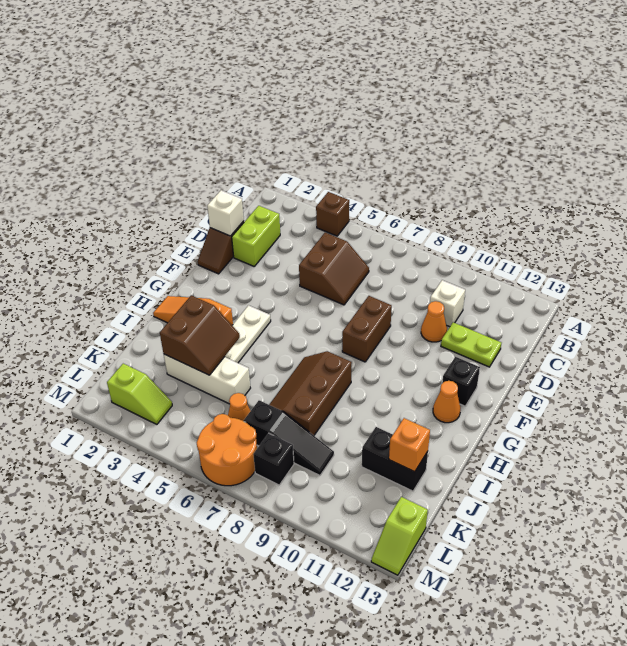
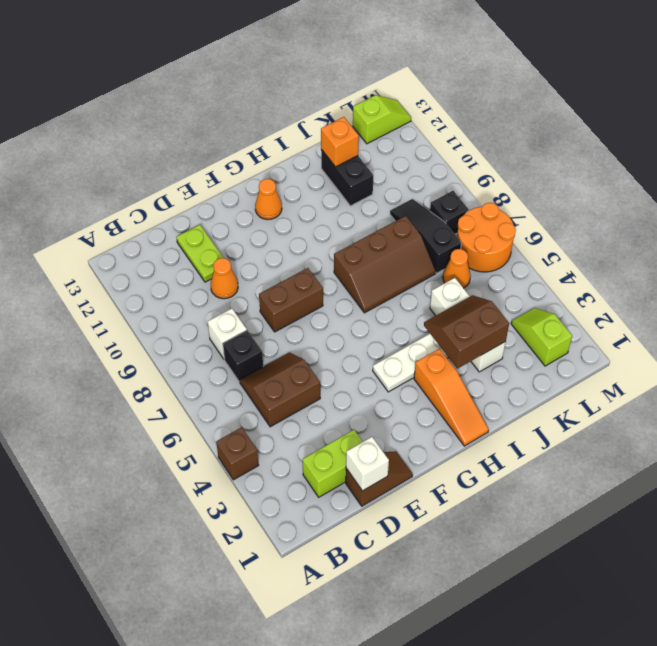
white brick C10 level 1 -> white brick C8 level 1
black brick F12 level 1 -> black brick C7 level 1

